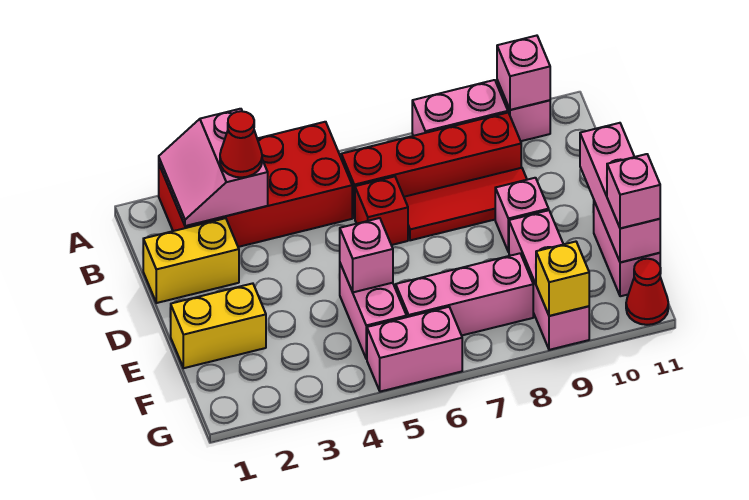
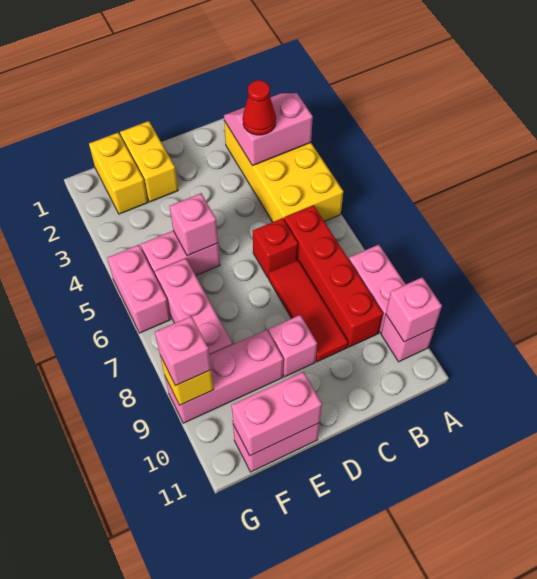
red brick A2:B5 level 1 -> yellow brick A2:B5 level 1
yellow brick C1:C2 level 1 -> yellow brick F1:F2 level 1
pink brick D11:F11 level 2 -> pink brick E11:F11 level 2
pink brick F11 level 3 -> pink brick G9 level 3
red cone G11 level 1 -> none

